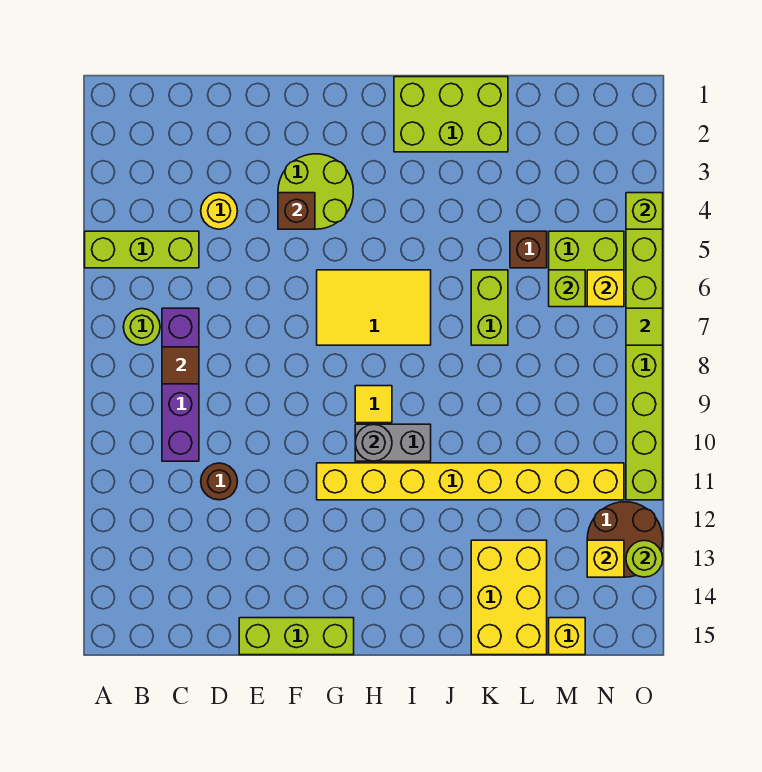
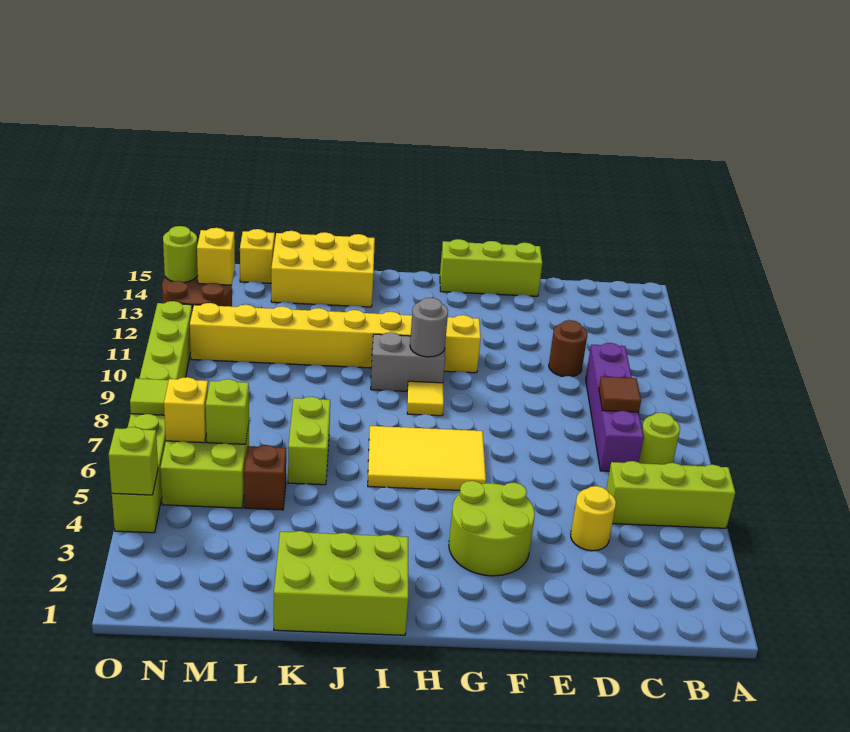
brown brick F4 level 2 -> none
yellow brick K13:L15 level 1 -> yellow brick J14:L15 level 1

